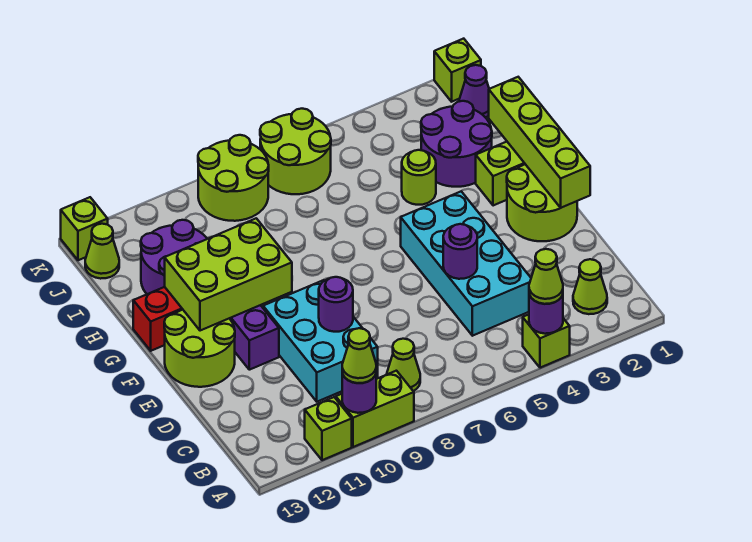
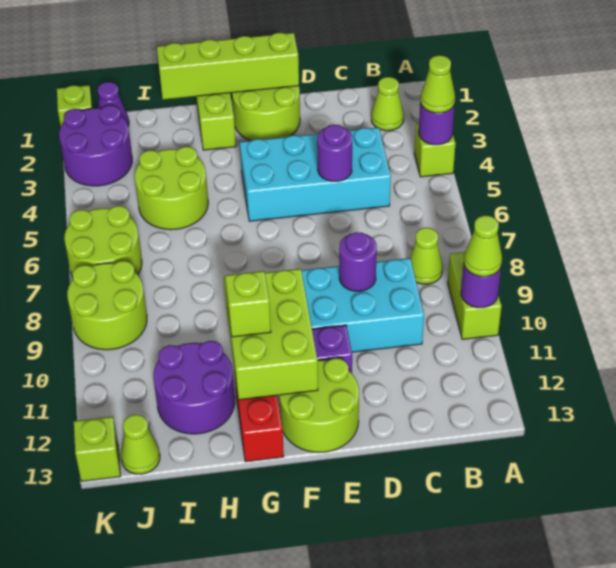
lime brick A11 level 1 -> lime brick G11 level 3
purple round brick H2:I3 level 1 -> purple round brick J2:K3 level 1
lime round brick H4 level 1 -> lime round brick H4:I5 level 1

